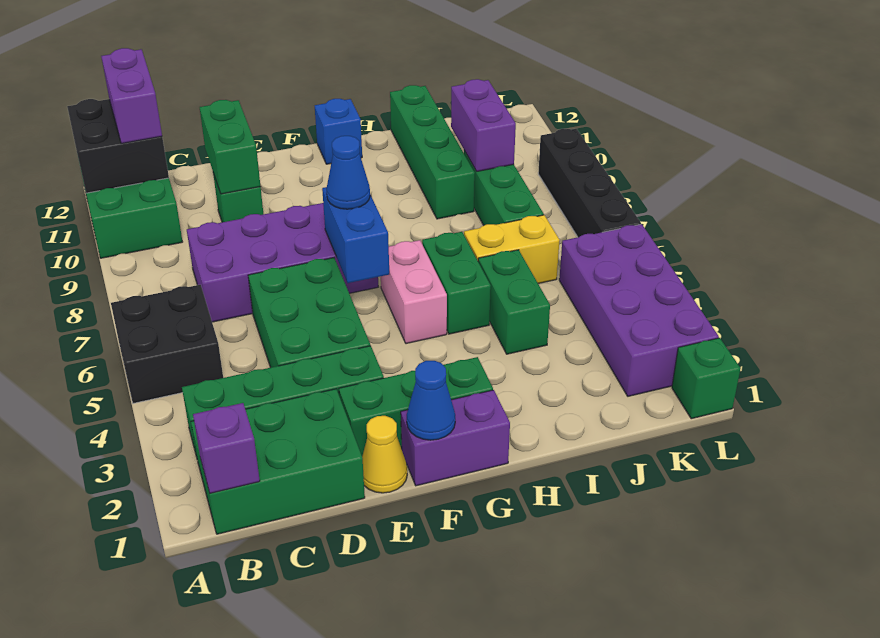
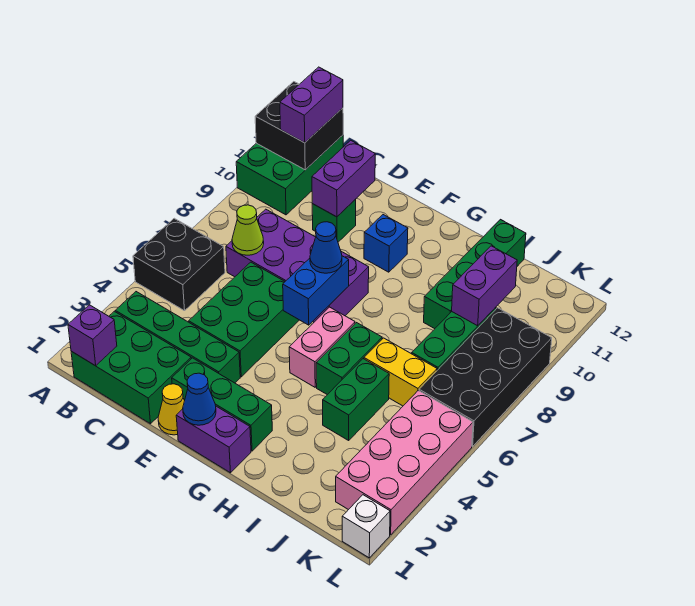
none -> lime cone C7 level 2
green brick D10:D11 level 2 -> purple brick D10:D11 level 2
blue brick G12 level 1 -> blue brick F10 level 1
purple brick K2:L5 level 1 -> pink brick K2:L5 level 1
green brick L1 level 1 -> white brick L1 level 1
black brick L6:L9 level 1 -> black brick K6:L9 level 1

